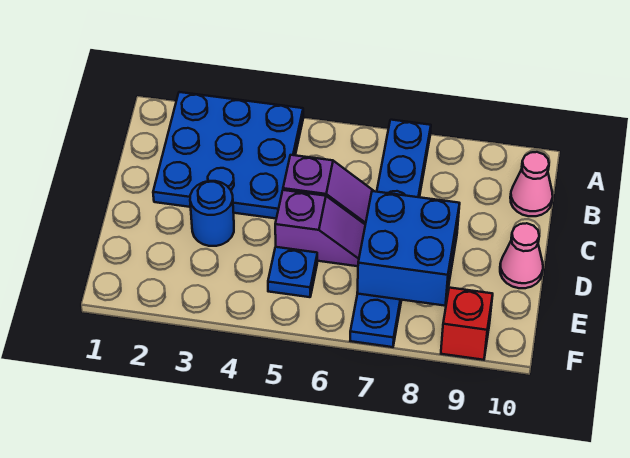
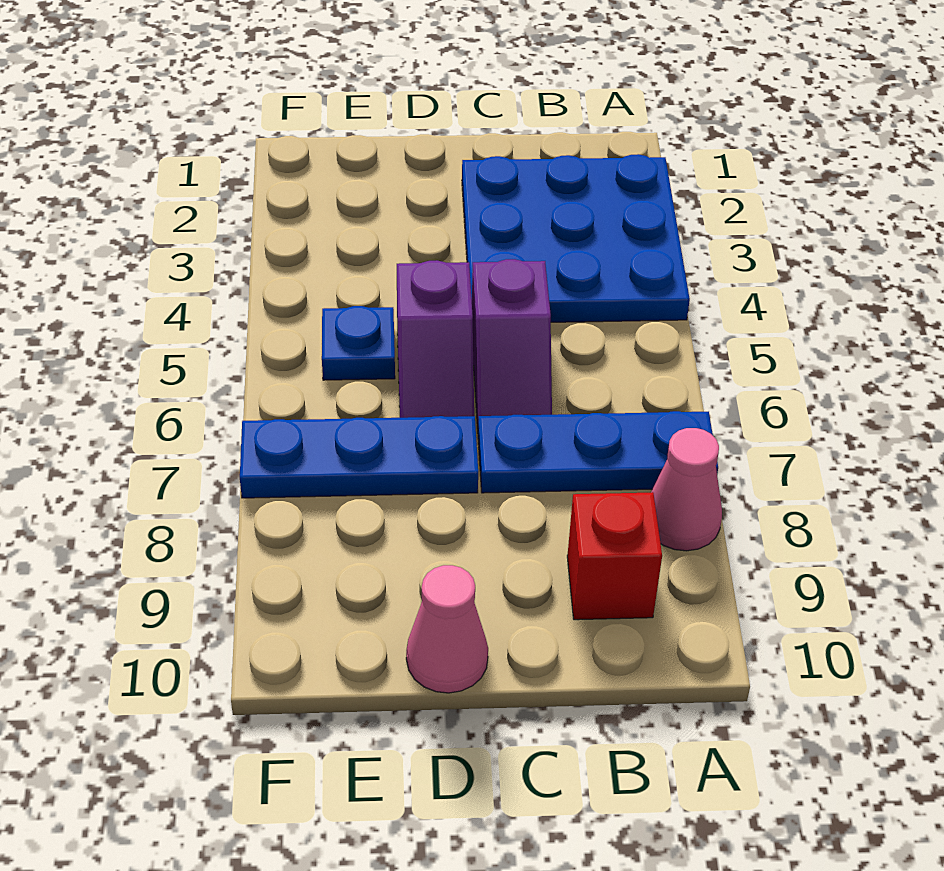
pink cone B10 level 1 -> pink cone A8 level 1
blue round brick D3 level 1 -> none
blue brick D7:E8 level 2 -> none
red brick F9 level 1 -> red brick B9 level 1

